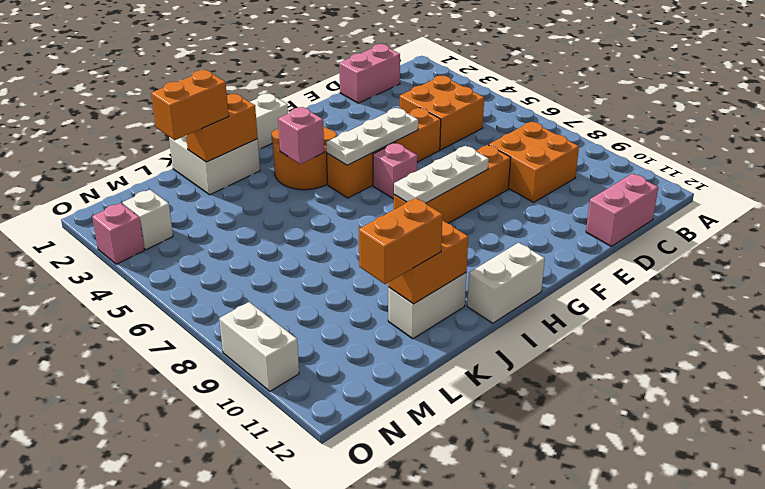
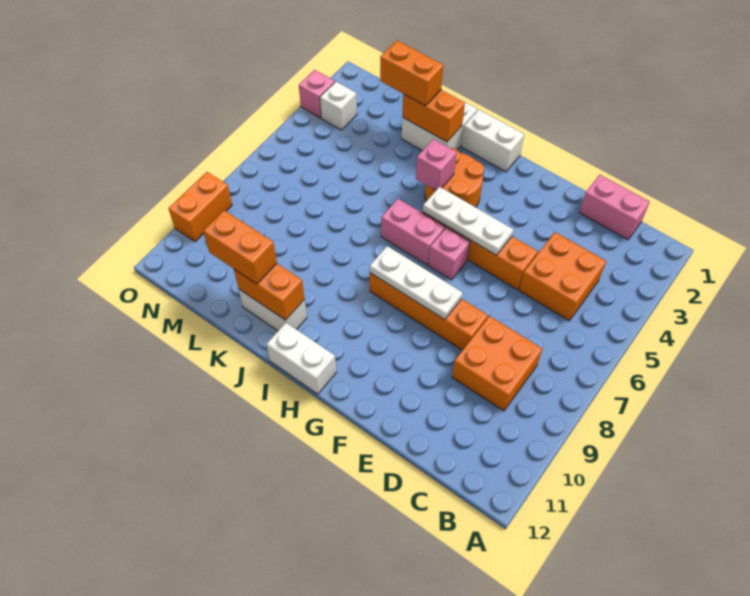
pink brick C12:D12 level 1 -> pink brick H6:I6 level 1
white brick O9:O10 level 1 -> orange brick O9:O10 level 1

